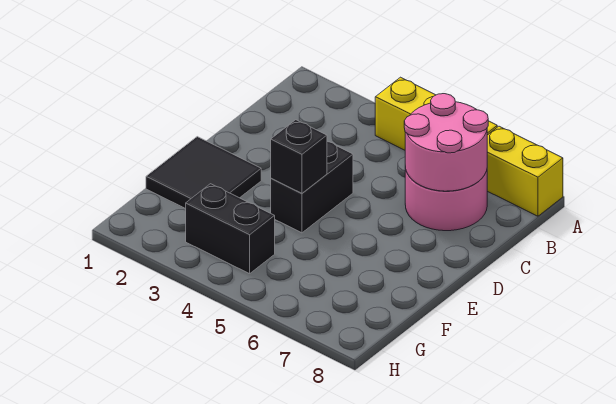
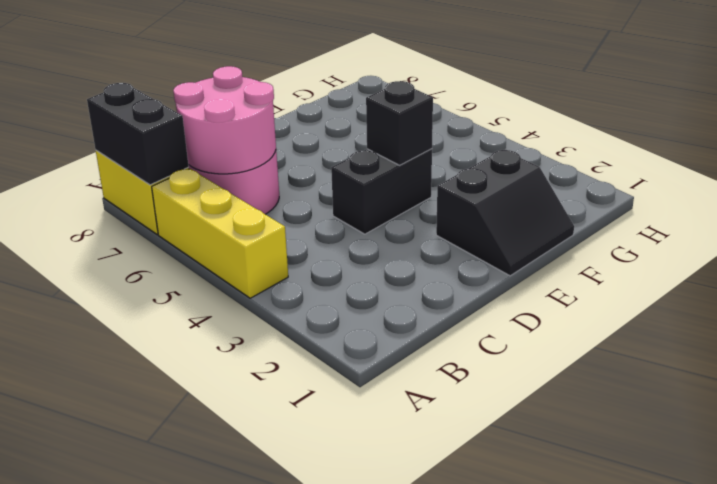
black tile E1:F2 level 1 -> black slope E1:F2 level 1 top 2
black brick G3:G4 level 1 -> black brick A7:A8 level 2

